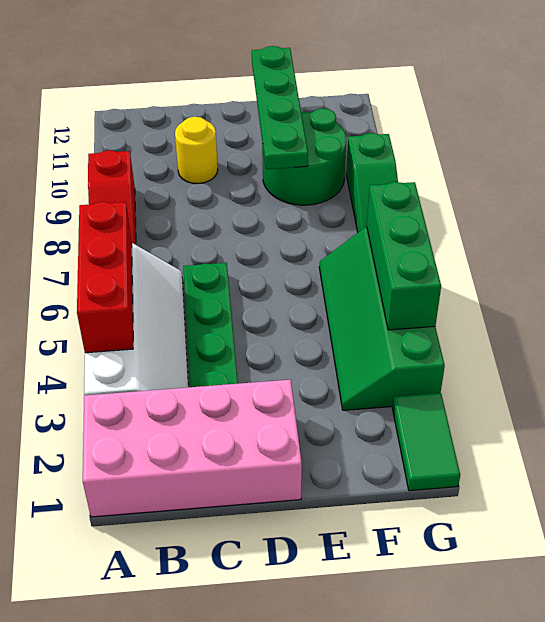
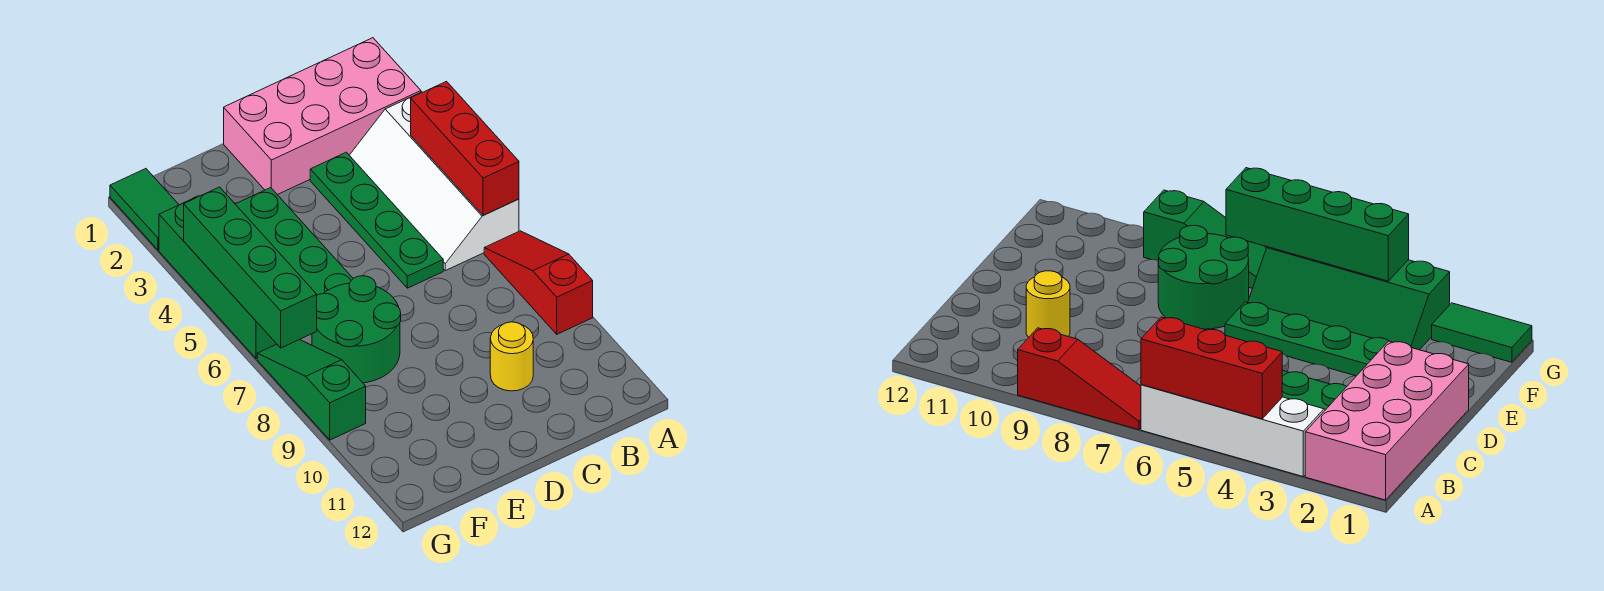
green round brick E9:F10 level 1 -> green round brick E7:F8 level 1
green plate E9:E12 level 2 -> green plate E3:E6 level 1
green brick G4:G6 level 2 -> green brick G4:G7 level 2

